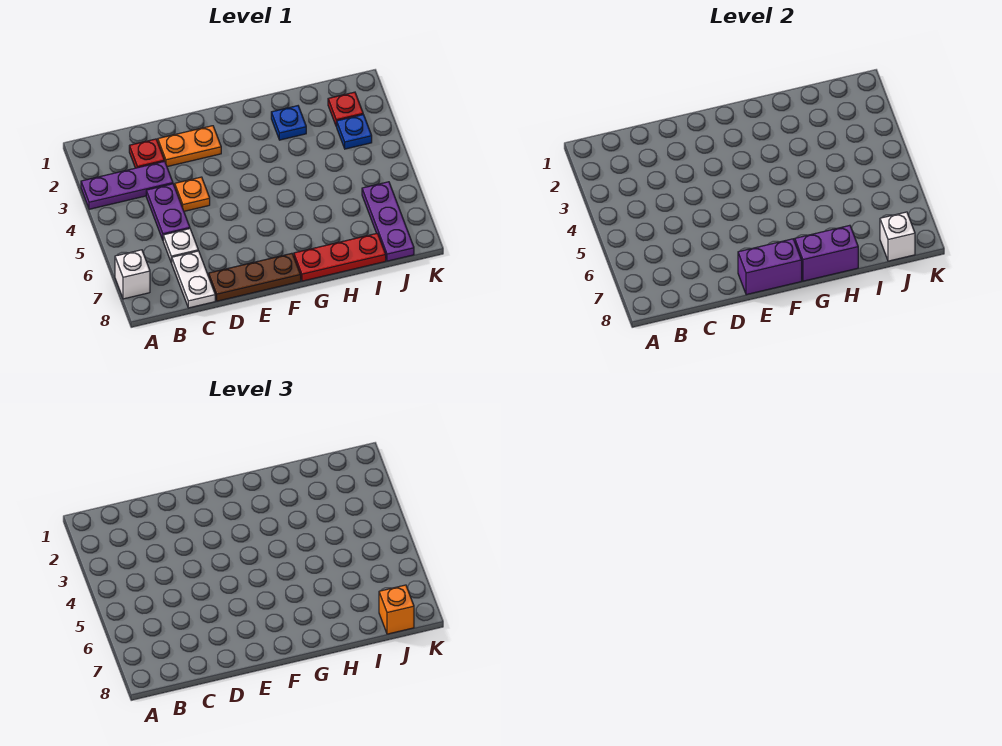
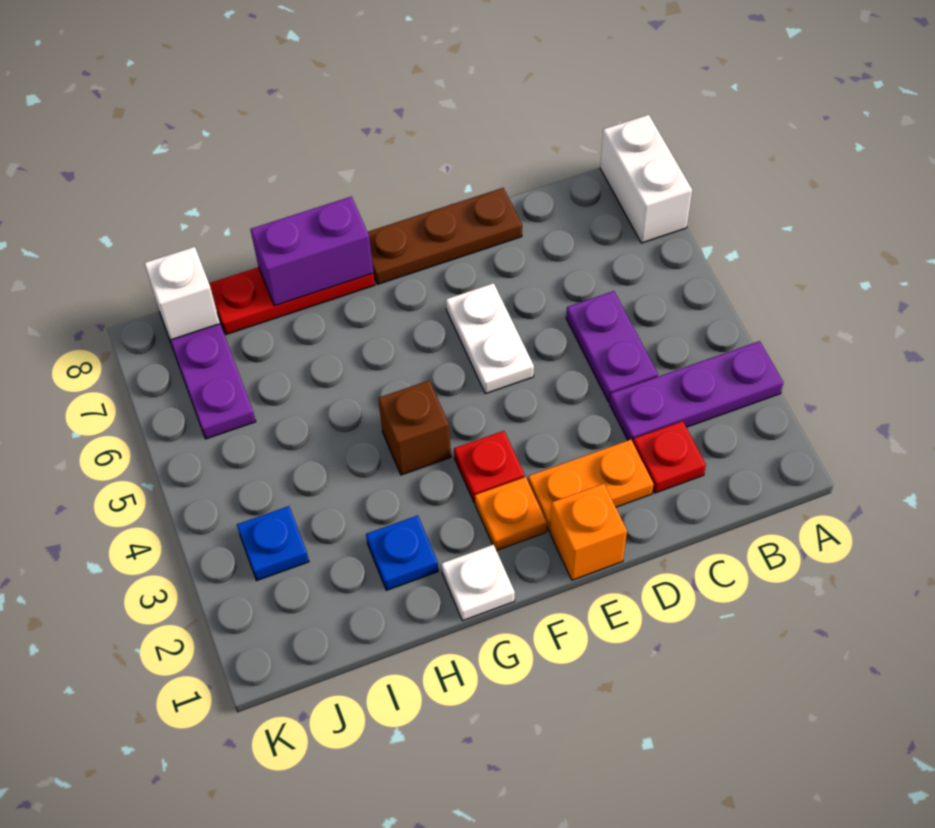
white brick A7 level 1 -> white brick A7:A8 level 1
white plate C6 level 1 -> white plate G1 level 1
white plate C7:C8 level 1 -> white plate E5:E6 level 1
orange plate D4 level 1 -> orange plate F2 level 1
purple brick E8:F8 level 2 -> none
none -> brown brick G4 level 1
red plate J2 level 1 -> red plate F3 level 1
orange brick J8 level 3 -> orange brick E1 level 1

